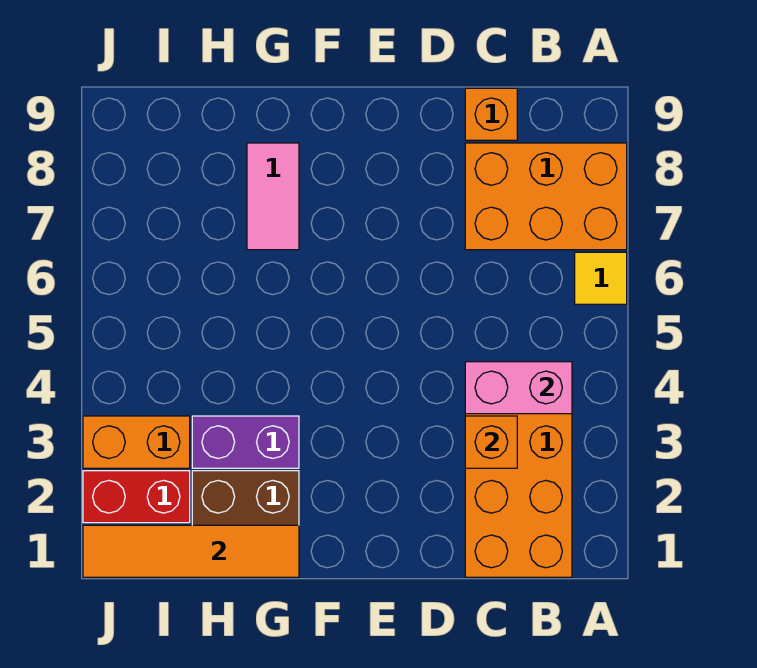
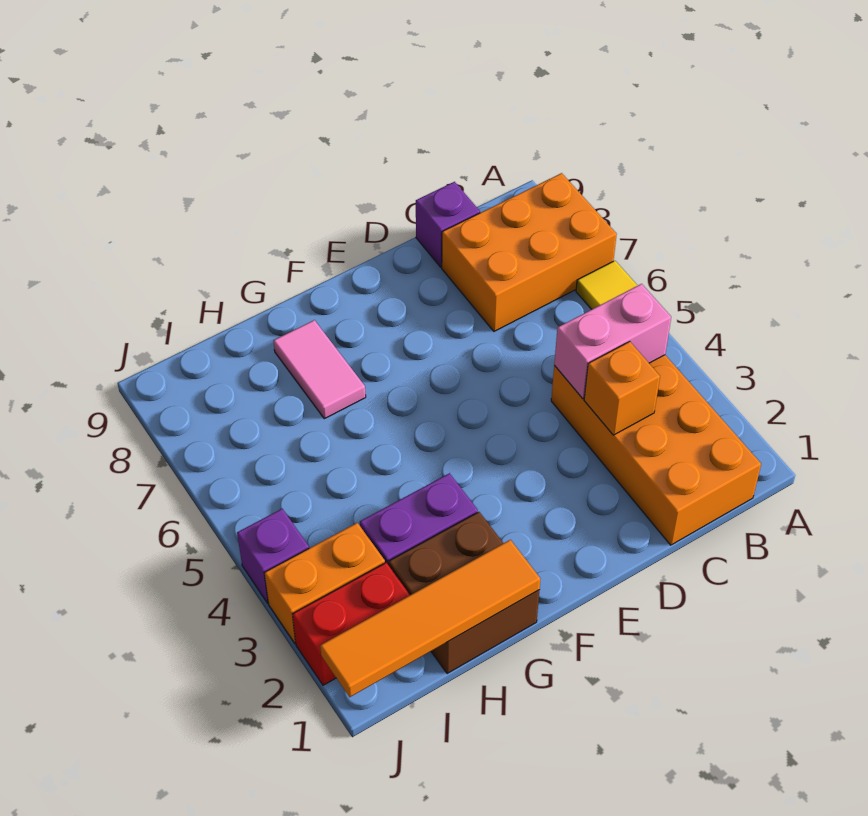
orange brick C9 level 1 -> purple brick C9 level 1
none -> purple brick J4 level 1

